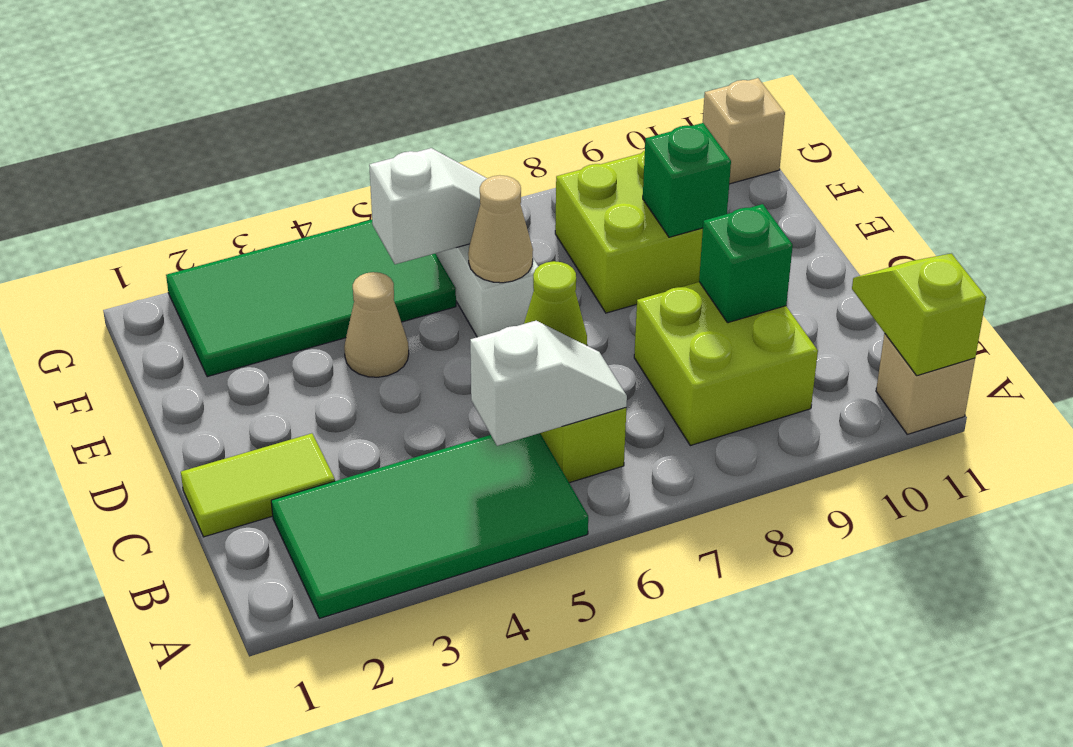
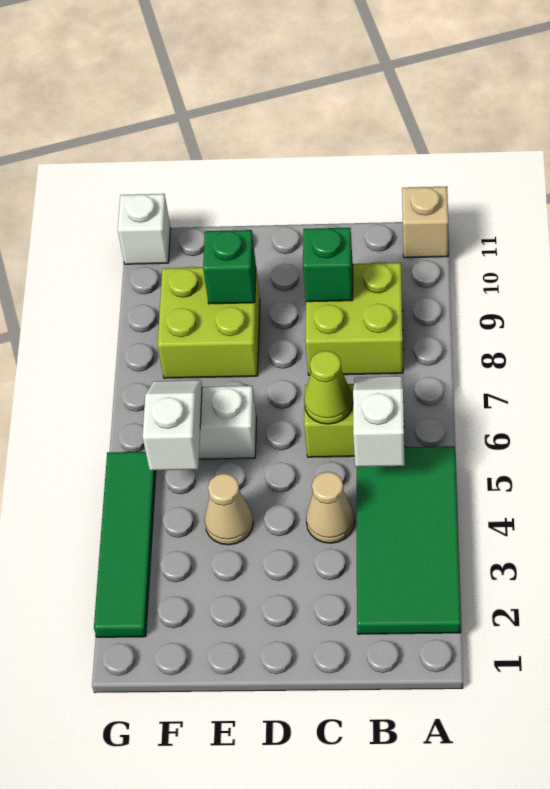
lime slope A11:B11 level 2 top A -> none
lime tile C1:C2 level 1 -> none
tan cone E6 level 2 -> tan cone C4 level 1
green tile F2:G5 level 1 -> green tile G2:G5 level 1
tan brick G11 level 1 -> white brick G11 level 1

